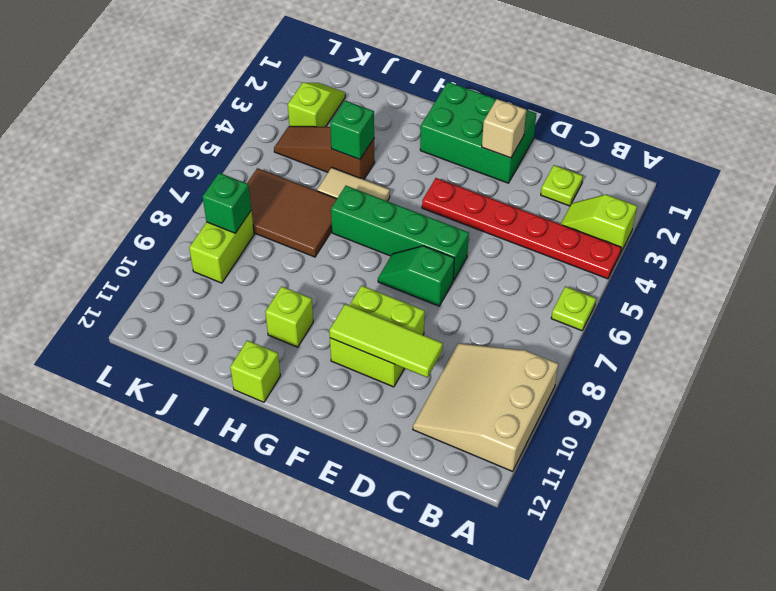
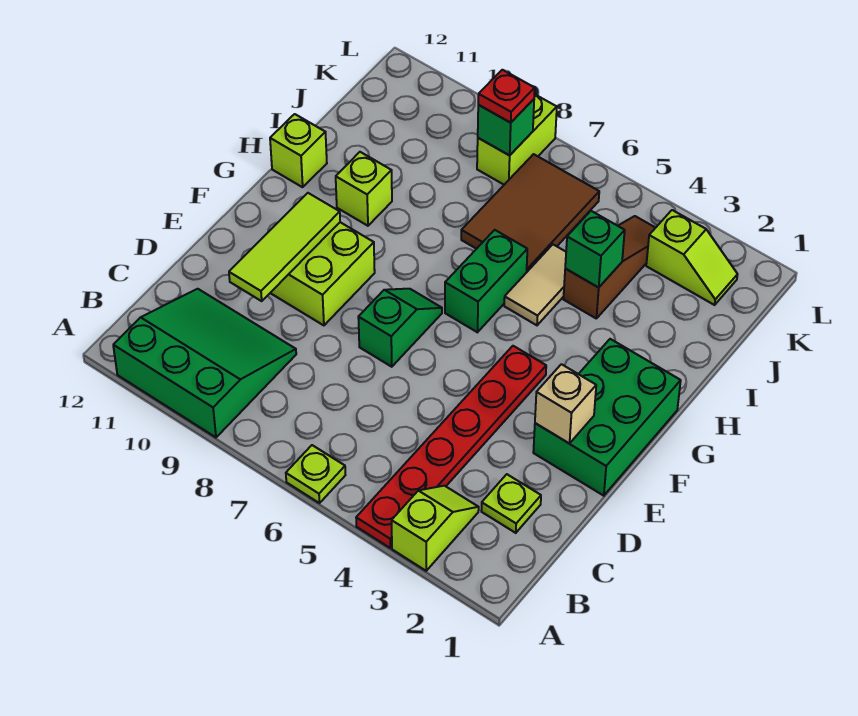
tan slope A9:C11 level 1 top A -> green slope A9:C11 level 1 top A
green brick E6:H6 level 1 -> green brick G6:H6 level 1
lime brick K8:K9 level 1 -> lime brick K8:L8 level 1
none -> red plate K8 level 3

